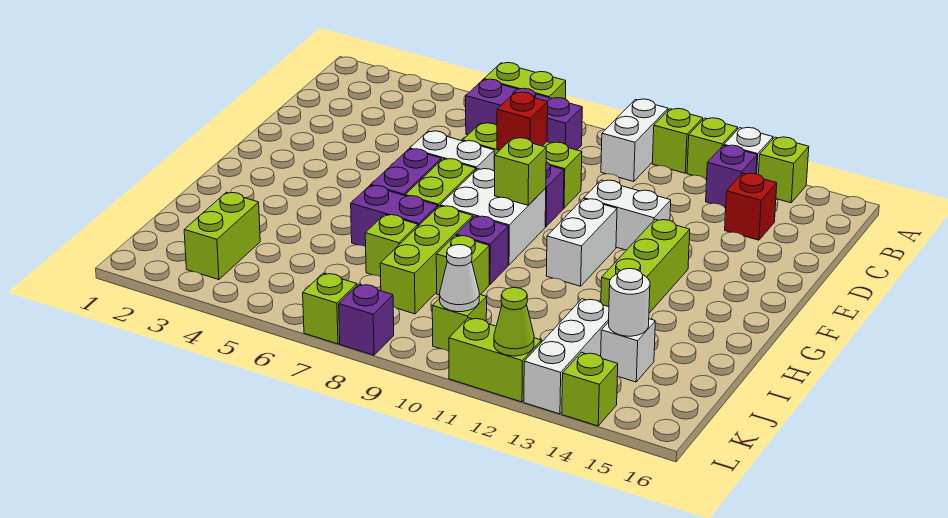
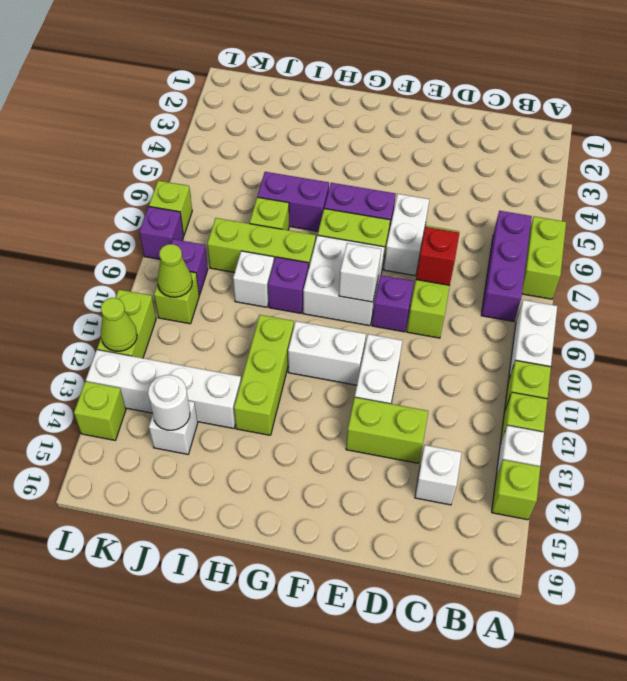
white brick A10:B10 level 1 -> white brick A9:A10 level 1
purple brick B13 level 1 -> purple brick K9 level 1
red brick C14 level 1 -> white brick C14 level 1
lime brick F9 level 2 -> white brick F9 level 2
lime brick F13:H13 level 1 -> lime brick H11:H13 level 1
purple brick H6:H7 level 1 -> purple brick H6:I6 level 1
lime brick I9 level 1 -> white brick I9 level 1
lime brick J3:K3 level 1 -> lime brick D13:E13 level 1
white brick J13:L13 level 1 -> white brick I13:L13 level 1
white cone K10 level 2 -> lime cone K10 level 2

